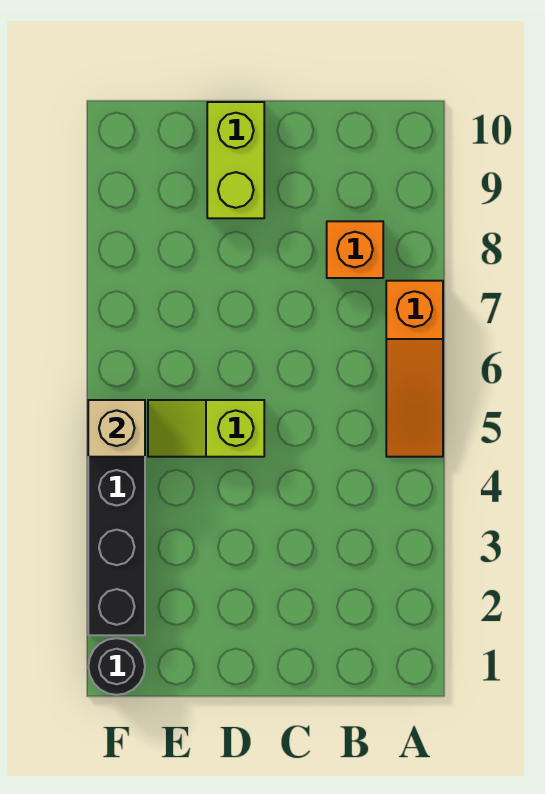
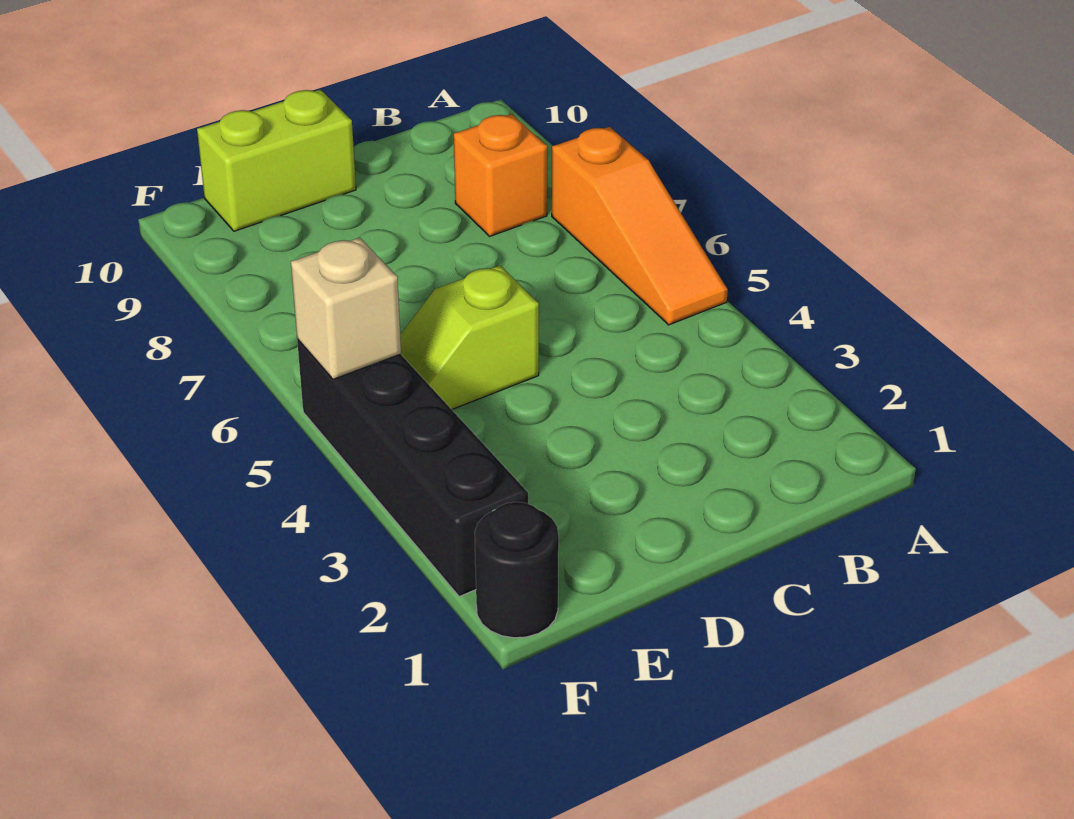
lime brick D9:D10 level 1 -> lime brick D10:E10 level 1

